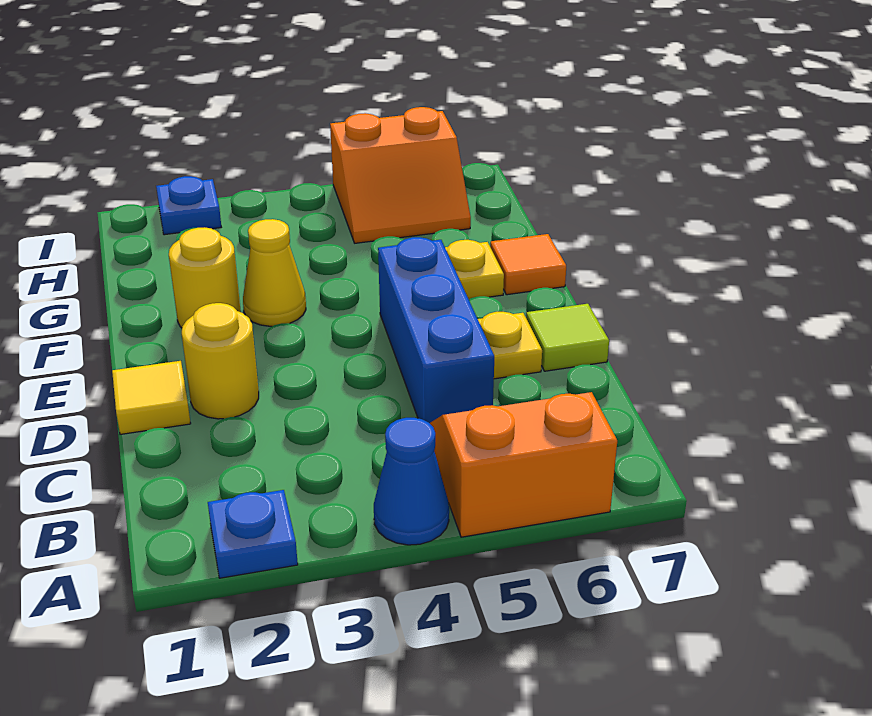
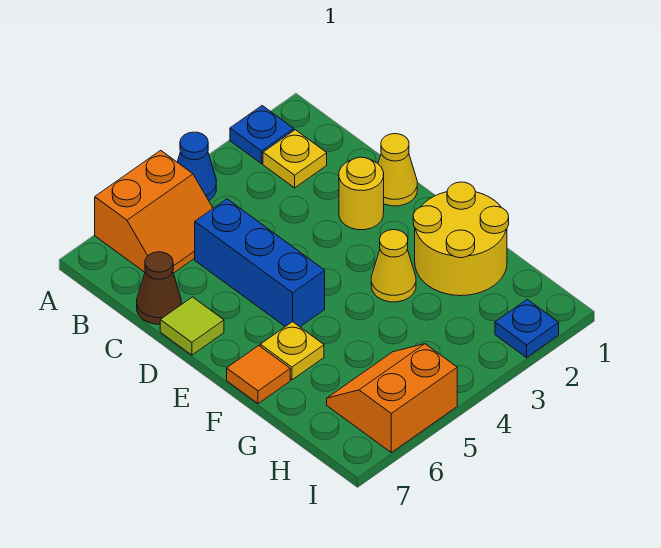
none -> brown cone C7 level 1
yellow tile D1 level 1 -> yellow cone D1 level 1
yellow plate D6 level 1 -> yellow plate B2 level 1
yellow round brick F2 level 1 -> yellow round brick F1:G2 level 1

